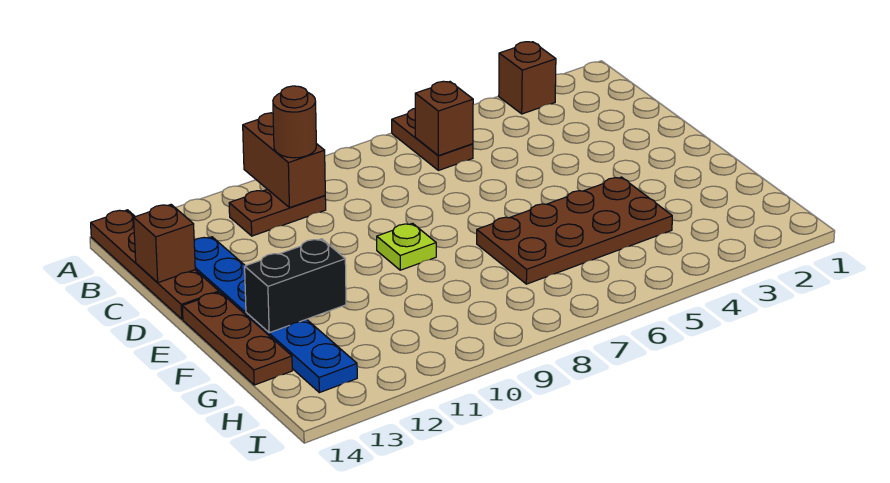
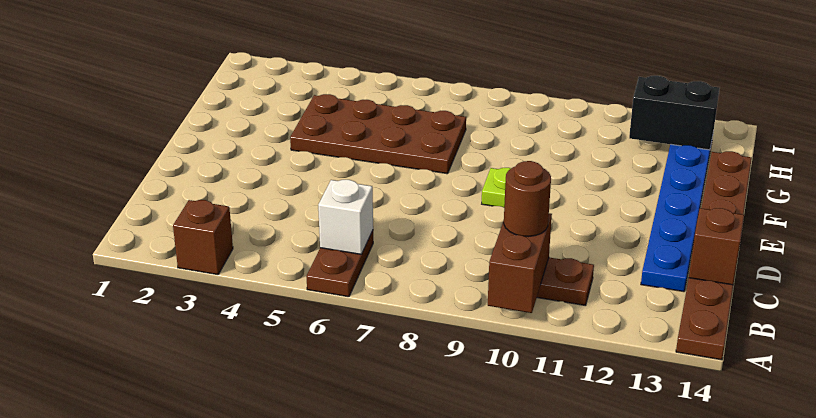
brown brick B6 level 2 -> white brick B6 level 2
black brick F12:F13 level 2 -> black brick H12:H13 level 2

